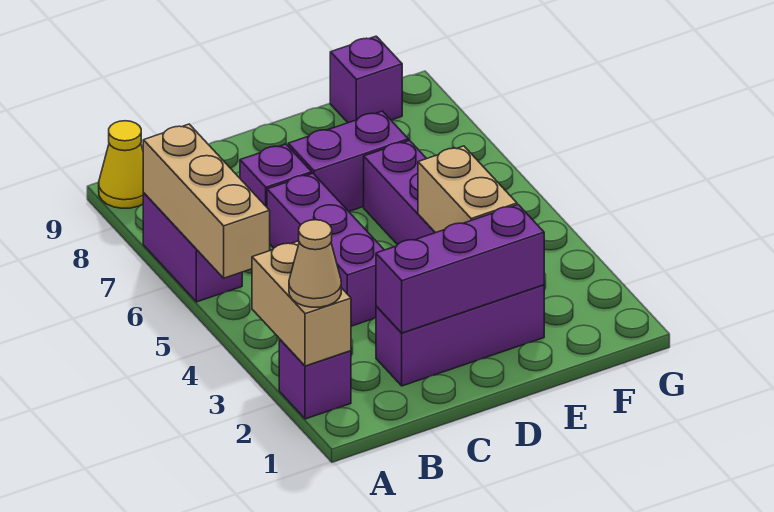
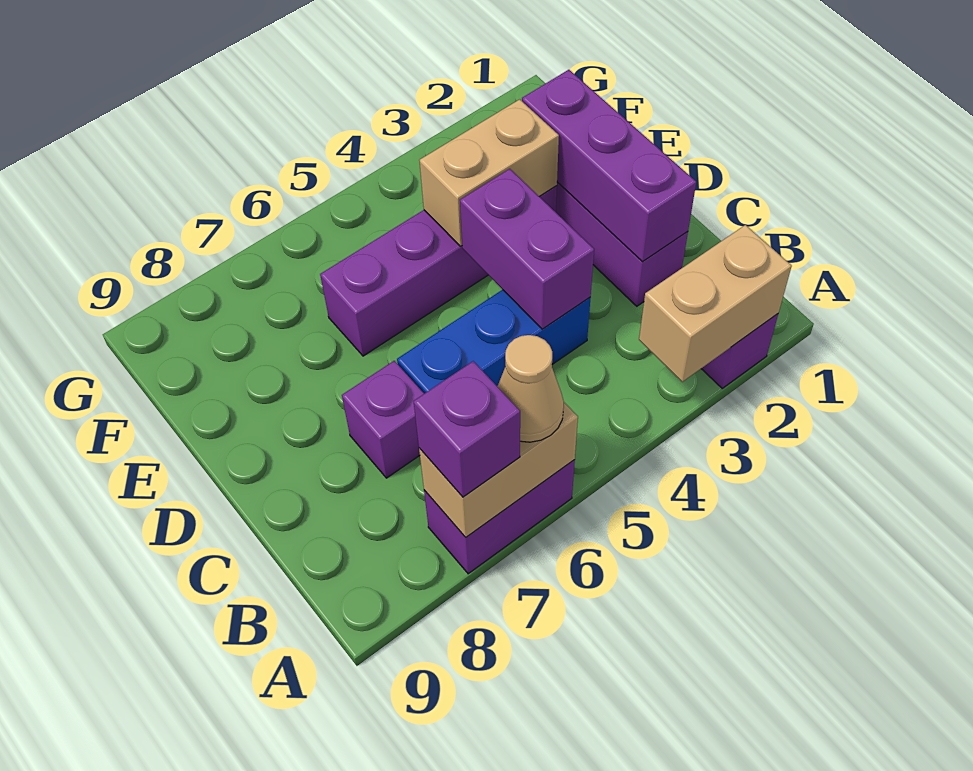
tan cone A2 level 3 -> tan cone A6 level 3
tan brick A5:A7 level 2 -> tan brick A6:A7 level 2
yellow cone A9 level 1 -> none
purple brick C4:C6 level 1 -> blue brick C4:C6 level 1
purple brick D7:E7 level 1 -> purple brick C4:D4 level 2
purple brick F9 level 1 -> purple brick A7 level 3

